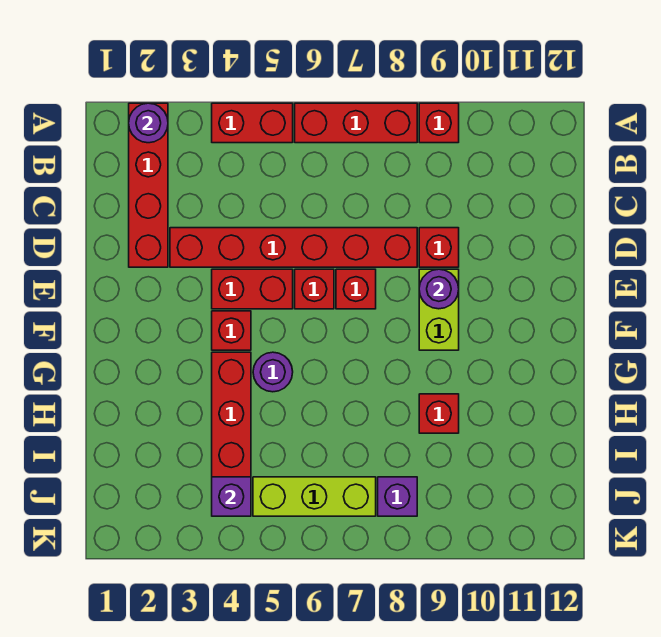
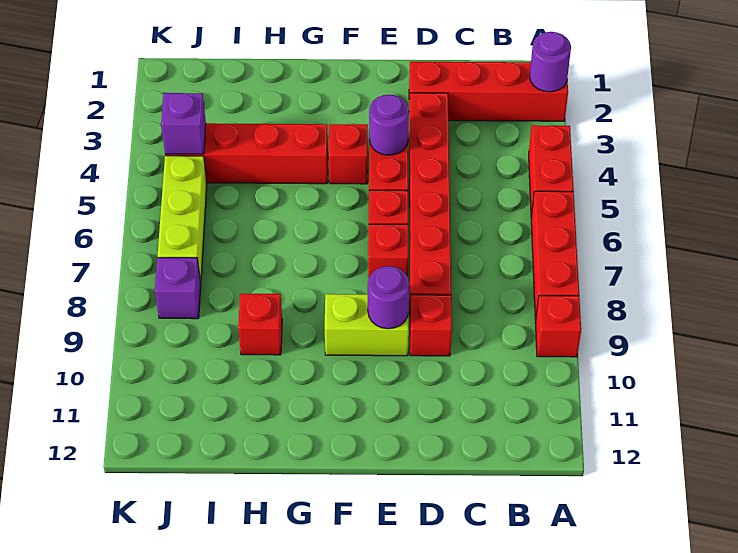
purple round brick G5 level 1 -> purple round brick E4 level 2

